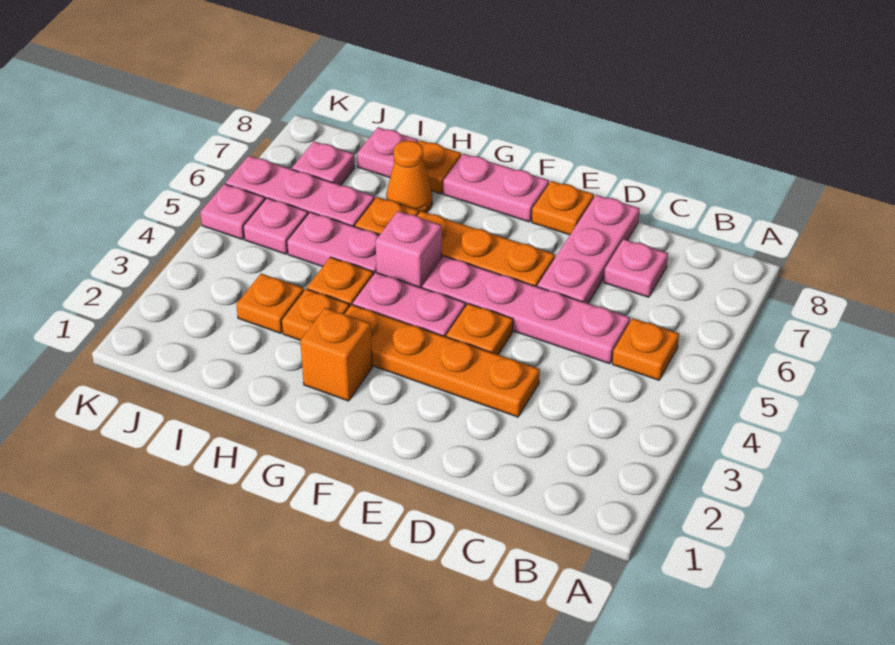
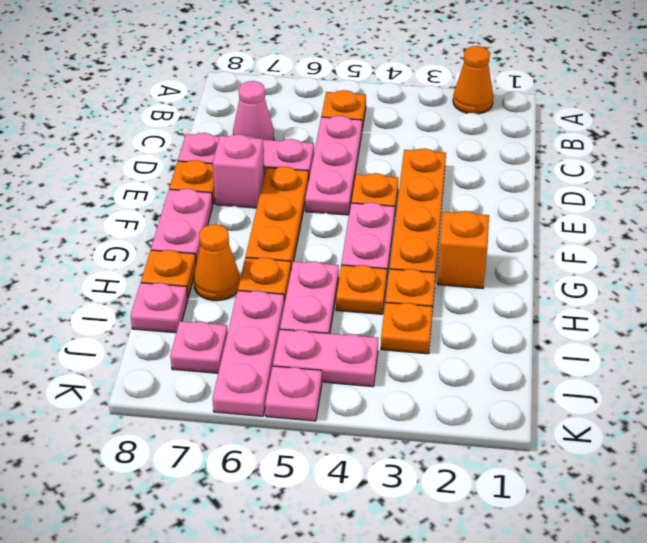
none -> orange cone A2 level 1
pink plate C5:F5 level 1 -> pink plate C5:E5 level 1
pink plate C7 level 1 -> pink cone C7 level 1
pink brick G5 level 1 -> pink brick E7 level 1
pink plate J5 level 1 -> pink plate J4:J5 level 1

